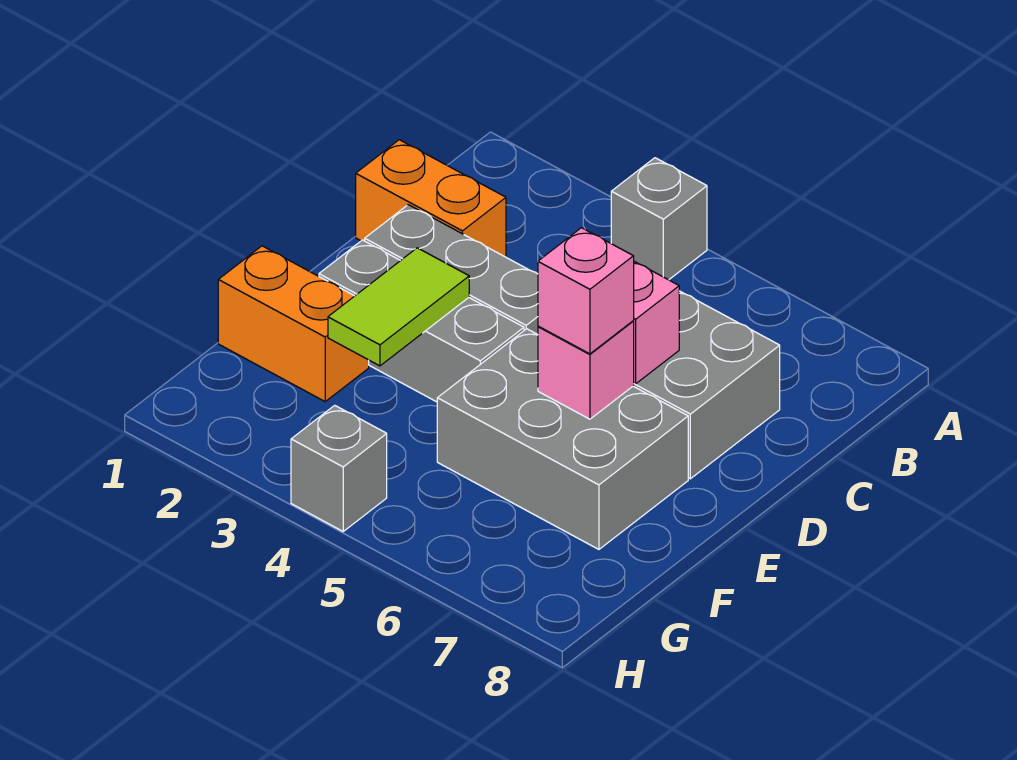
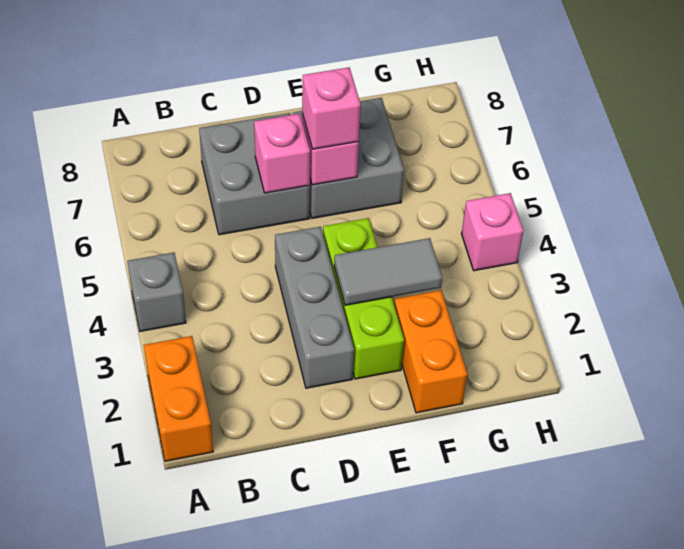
orange brick C1:C2 level 1 -> orange brick A1:A2 level 1
grey brick E2:E4 level 1 -> lime brick E2:E4 level 1
lime tile E3:F3 level 2 -> grey tile E3:F3 level 2
grey brick E5:F7 level 1 -> grey brick E6:F7 level 1
grey brick H4 level 1 -> pink brick H4 level 1

